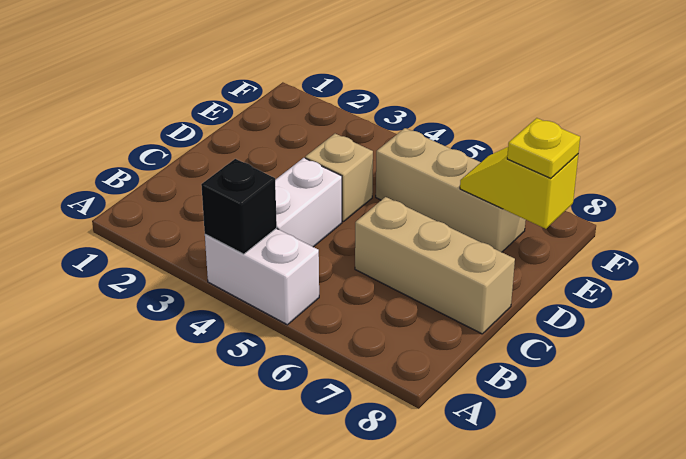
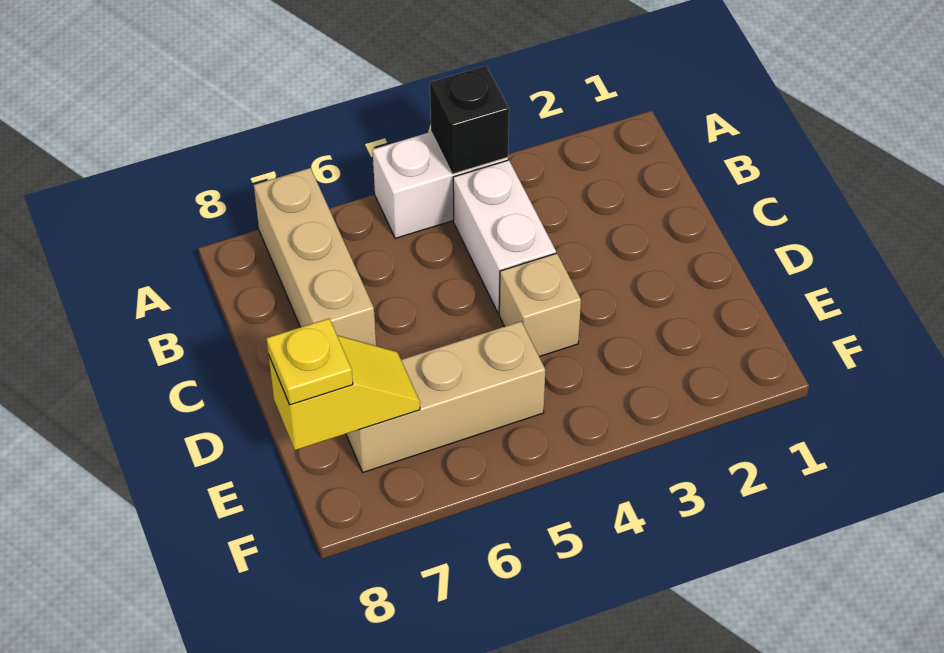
tan brick C6:C8 level 1 -> tan brick A7:C7 level 1

